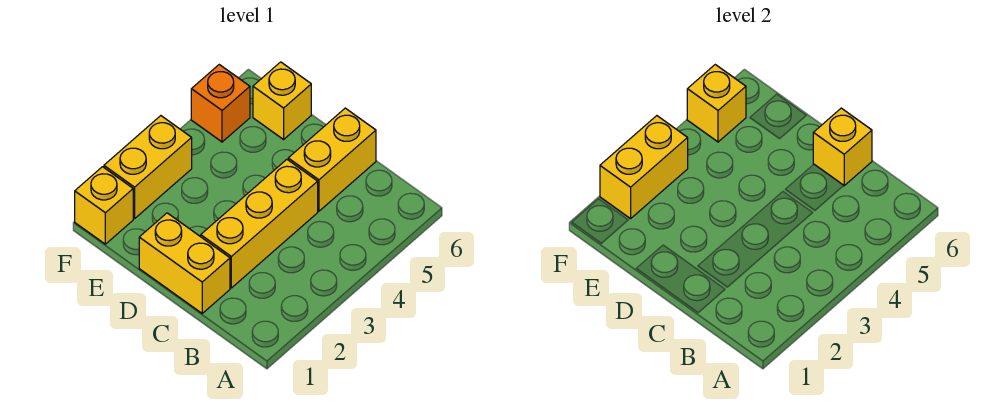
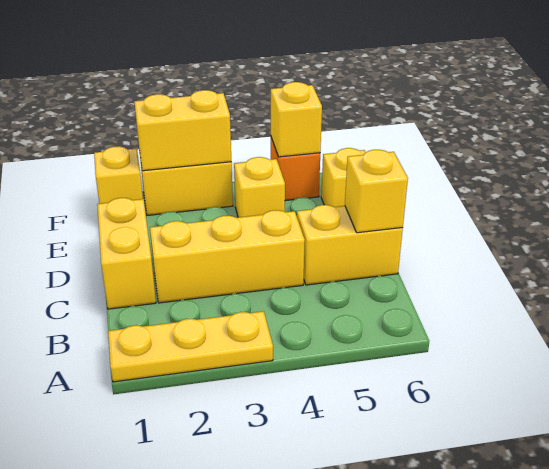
none -> yellow plate A1:A3 level 1
none -> yellow brick E4 level 1

